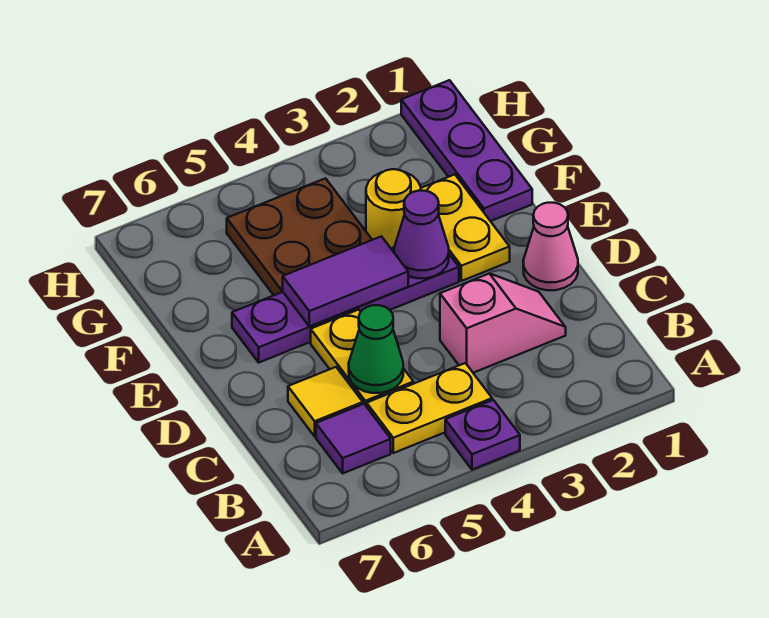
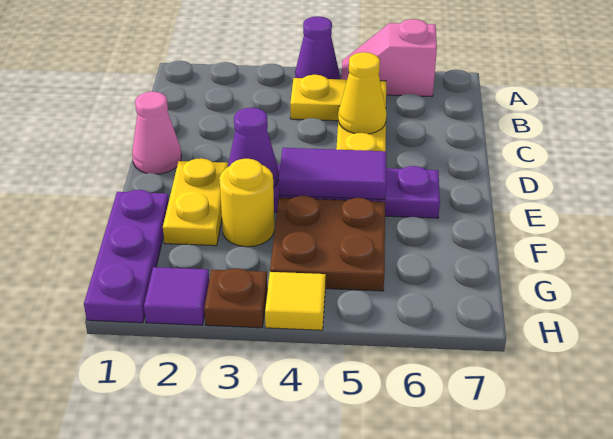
purple plate A4 level 1 -> purple cone A4 level 1
purple tile B6 level 1 -> purple tile H2 level 1
pink slope C2:C3 level 1 top 3 -> pink slope A5:A6 level 1 top 6
green cone C5 level 2 -> yellow cone C5 level 2
yellow tile C6 level 1 -> yellow tile H4 level 1
none -> brown plate H3 level 1

